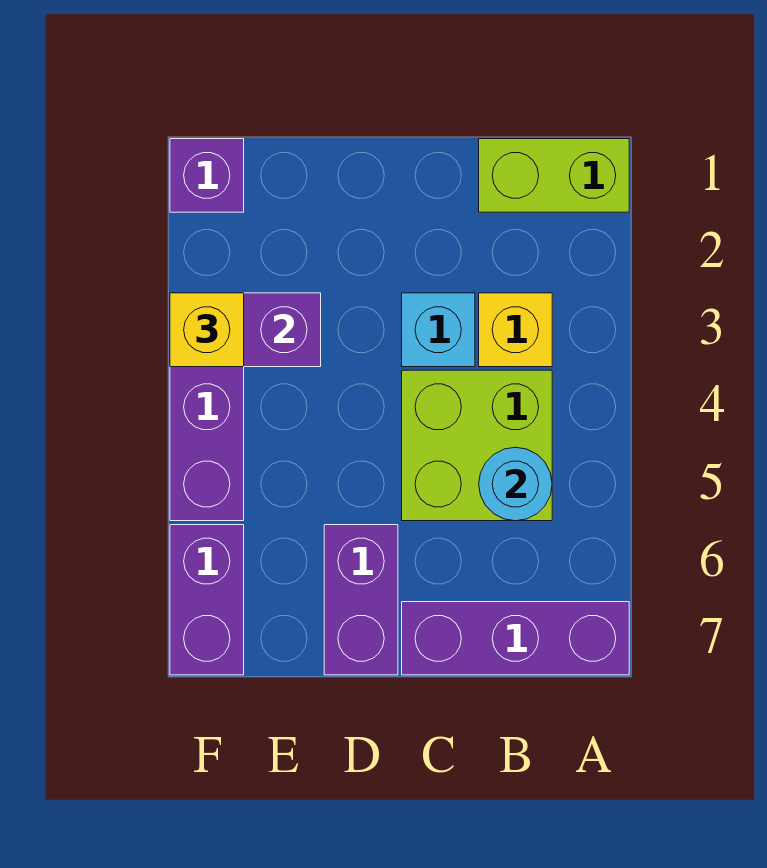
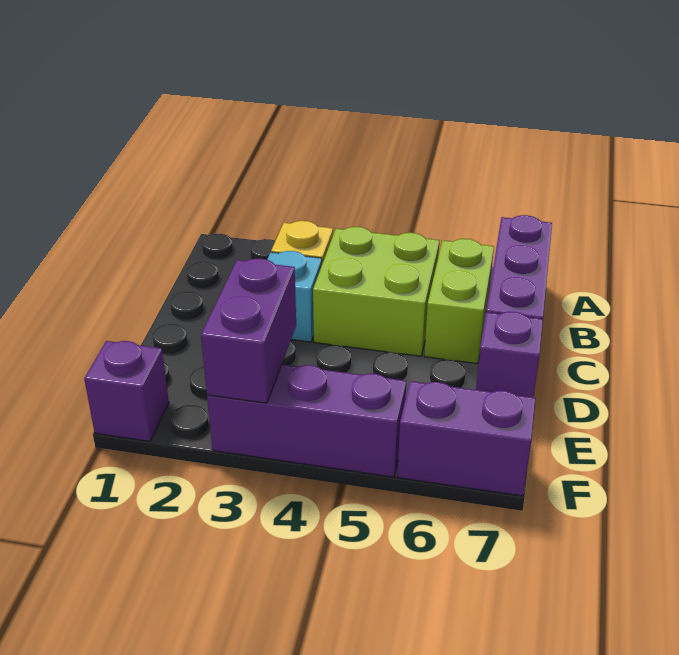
lime brick A1:B1 level 1 -> lime brick B6:C6 level 1
cyan round brick B5 level 2 -> none
purple brick D6:D7 level 1 -> purple brick D7 level 1
yellow brick F3 level 3 -> none

